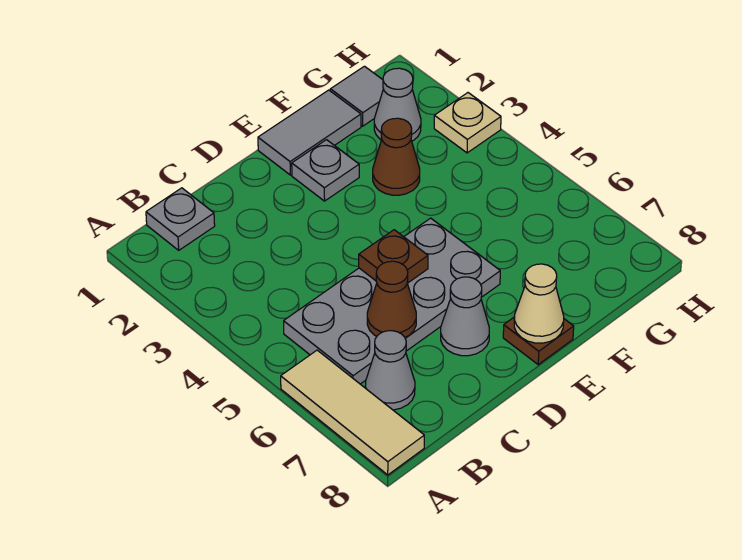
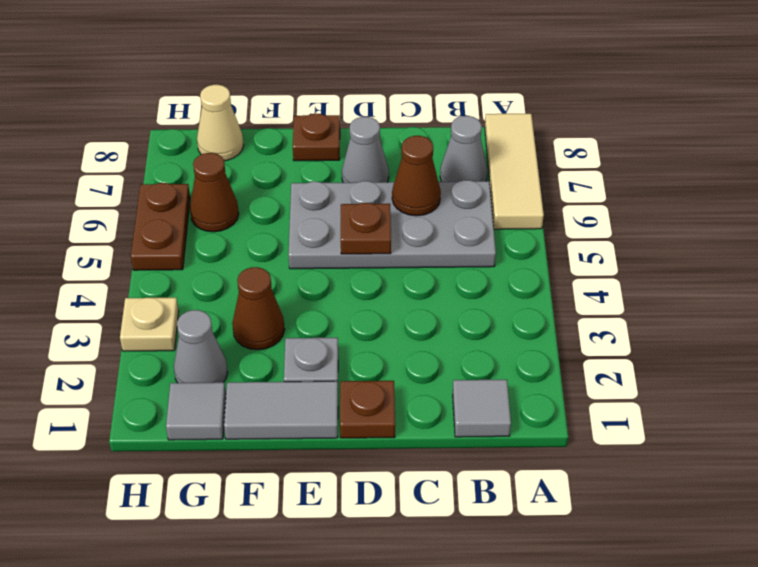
grey plate B1 level 1 -> grey tile B1 level 1
none -> brown plate D1 level 1
tan cone E8 level 2 -> tan cone G8 level 1
none -> brown cone G6 level 1
none -> brown plate H5:H6 level 1

